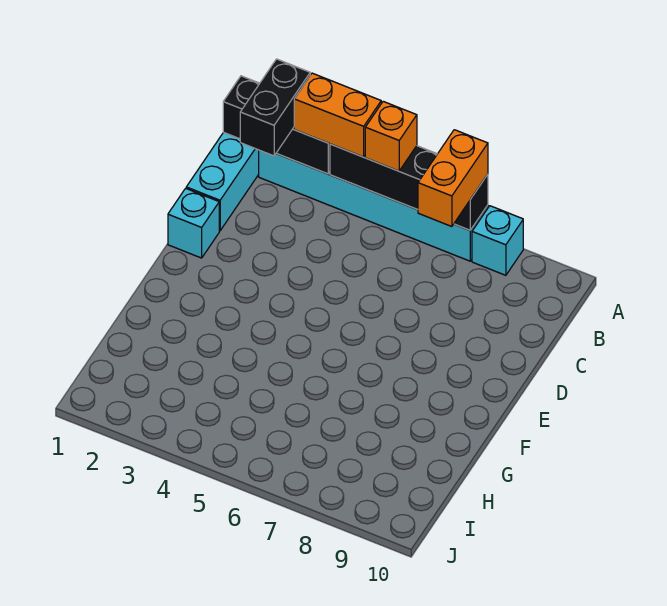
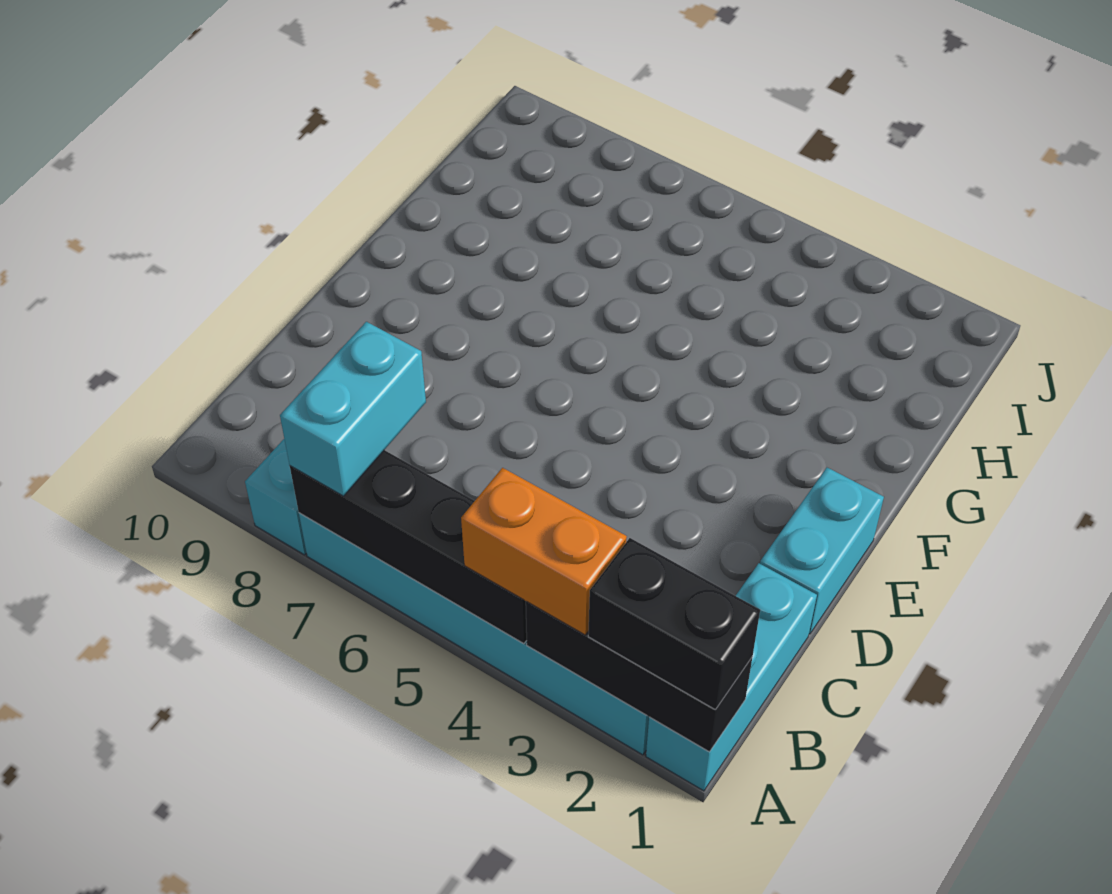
black brick A2:B2 level 3 -> black brick A1:A2 level 3
orange brick A5 level 3 -> none
orange brick A7:B7 level 3 -> cyan brick A7:B7 level 3
cyan brick D1 level 1 -> cyan brick D1:E1 level 1

